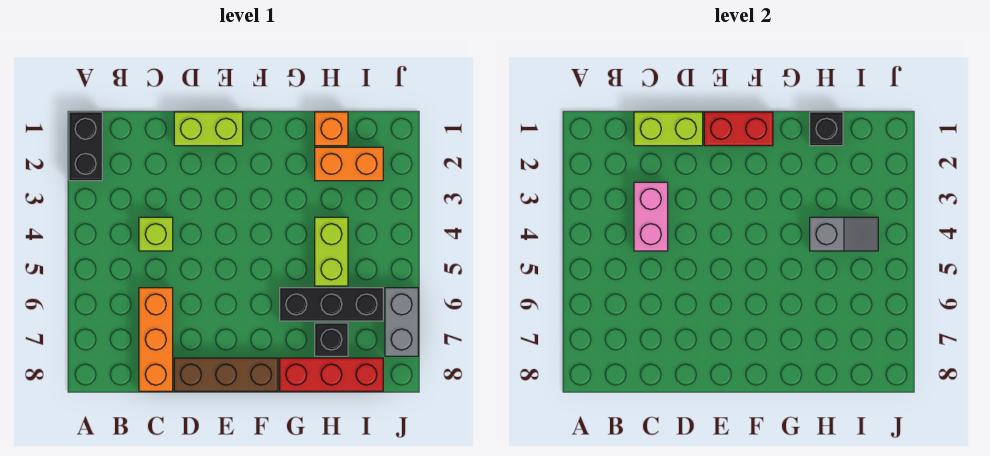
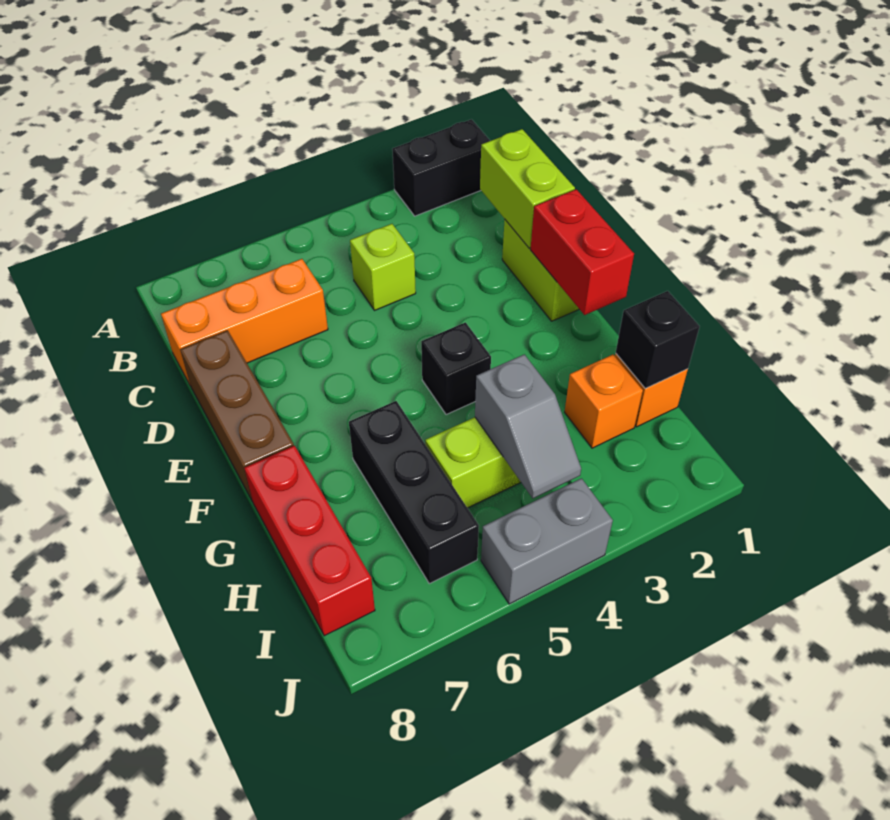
pink brick C3:C4 level 2 -> none
orange brick H2:I2 level 1 -> orange brick H2 level 1
black brick H7 level 1 -> black brick F4 level 1
grey brick J6:J7 level 1 -> grey brick J4:J5 level 1

